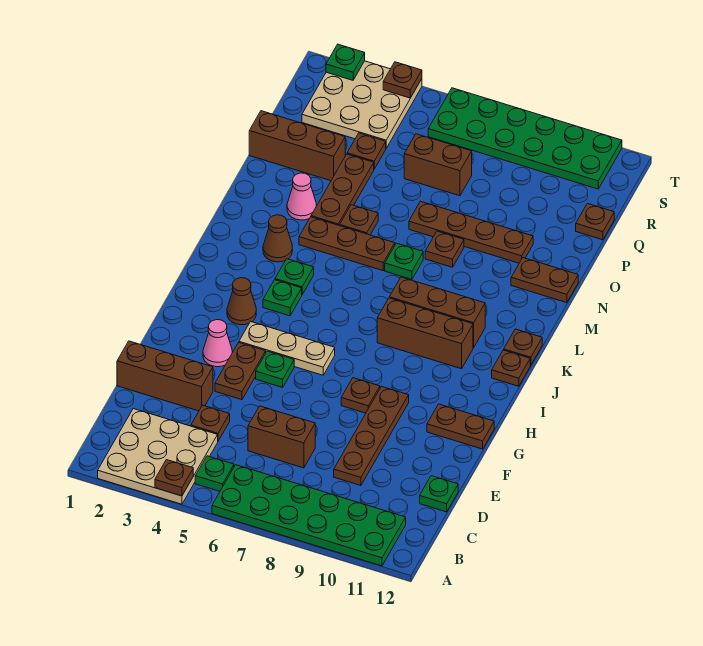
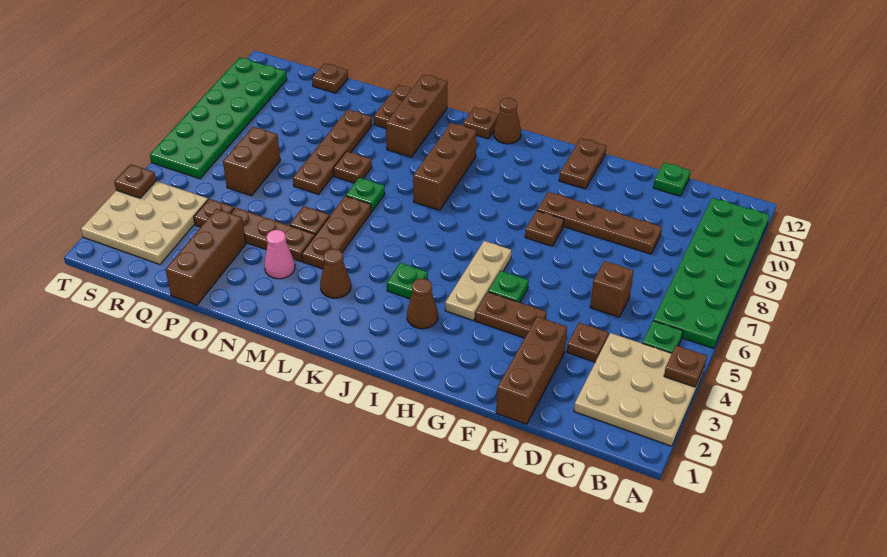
brown brick D6:D7 level 1 -> brown brick D6 level 1
pink cone G3 level 1 -> none
brown brick J8:J10 level 1 -> brown brick M10:M12 level 1
brown plate J12 level 1 -> brown cone J12 level 1
green plate K4 level 1 -> none
green plate T2 level 2 -> none

